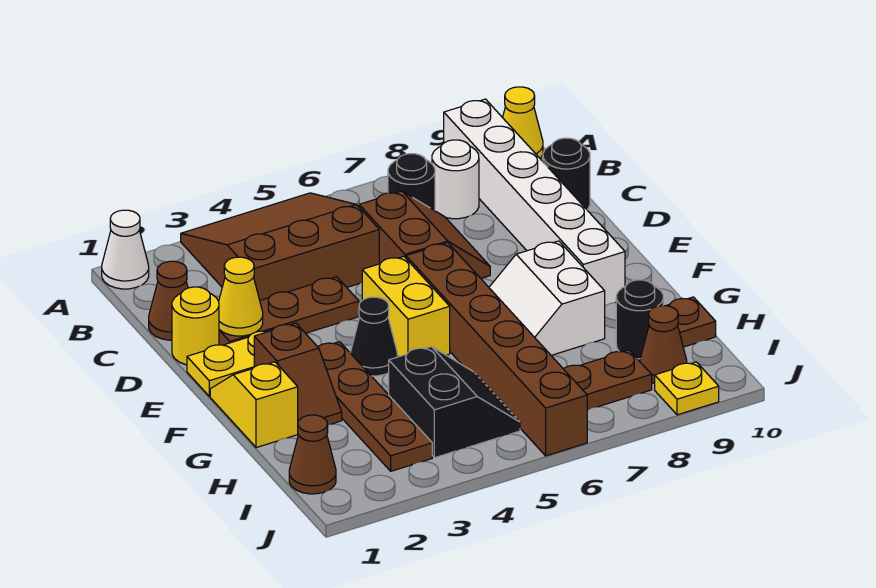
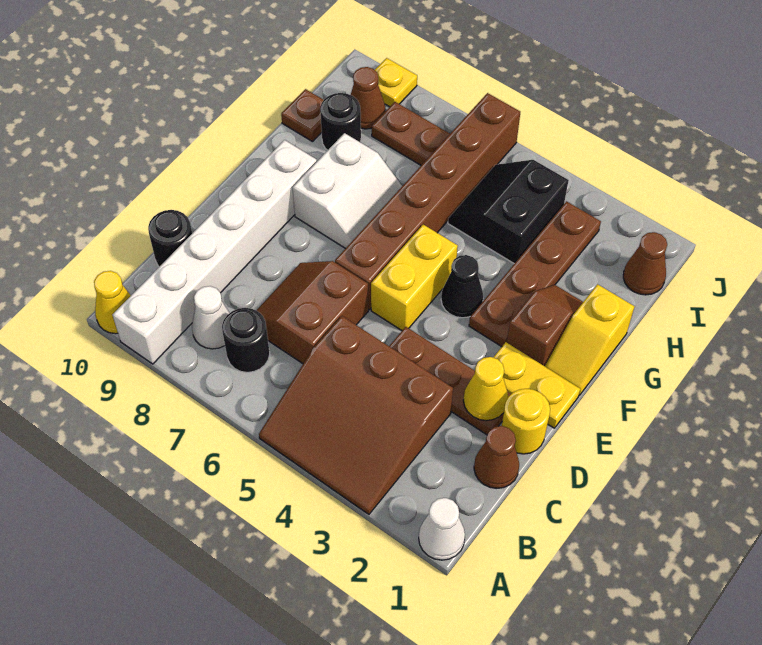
white round brick B8 level 1 -> white cone B8 level 1

